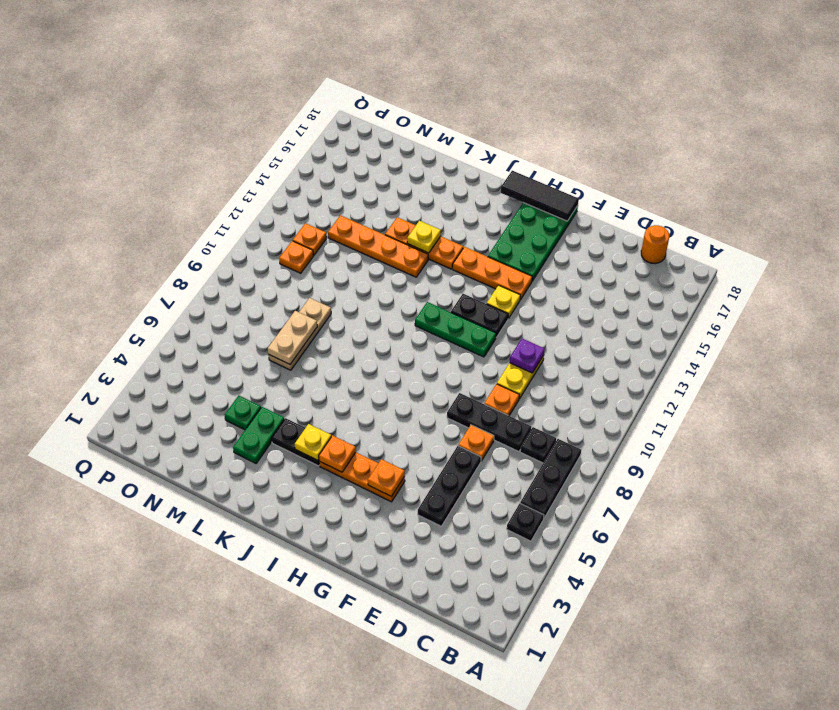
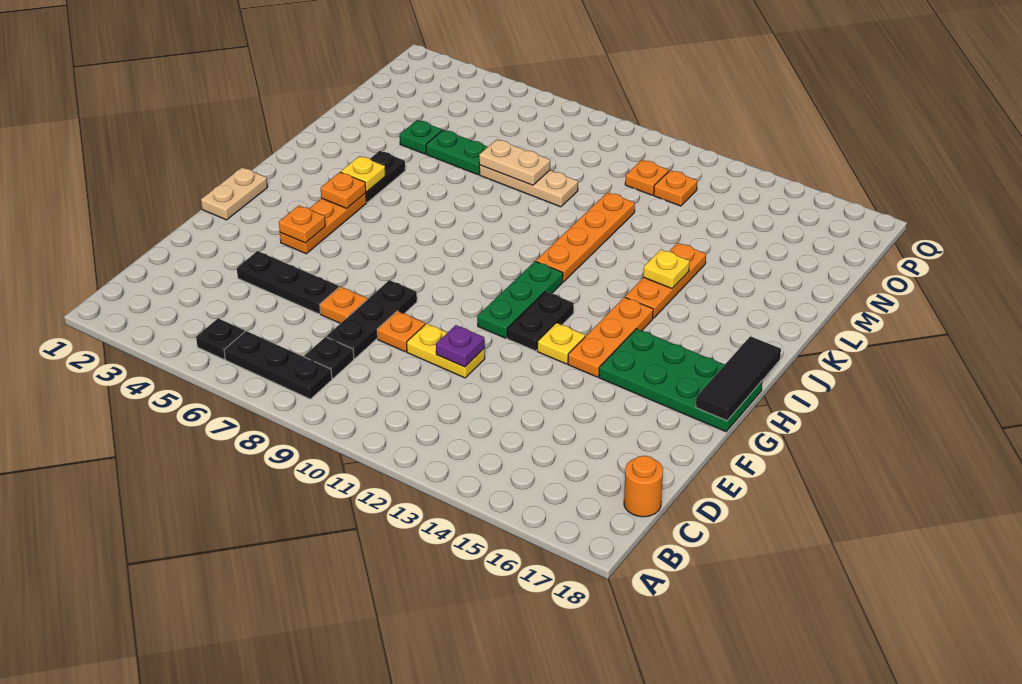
none -> tan plate G1:H1 level 1
orange plate K13:N13 level 1 -> orange plate J11:M11 level 1
green plate L3:L4 level 1 -> green plate M5:M6 level 1

